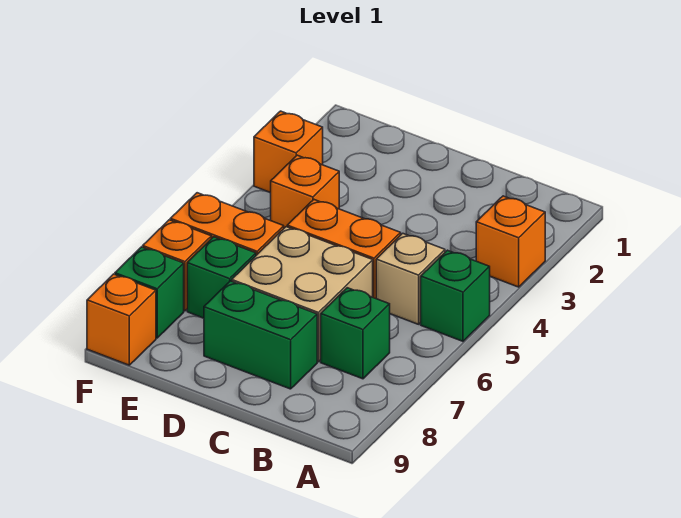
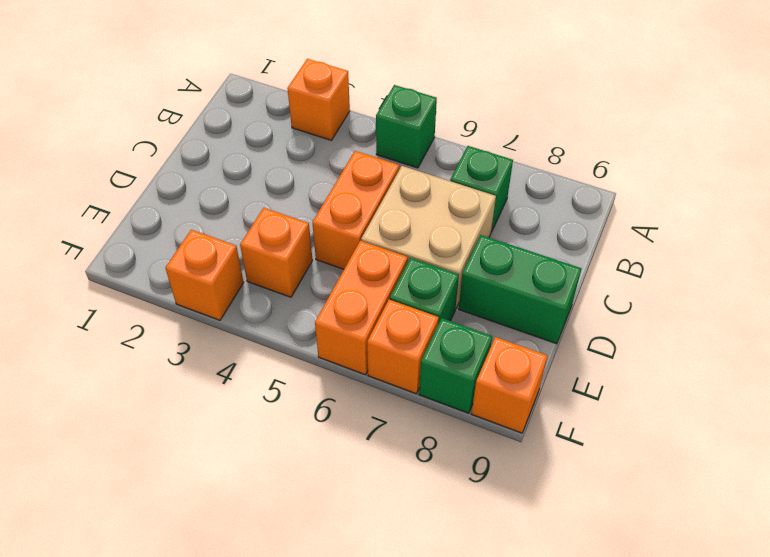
tan brick B5 level 1 -> none
green brick C8:D8 level 1 -> green brick D8:D9 level 1

